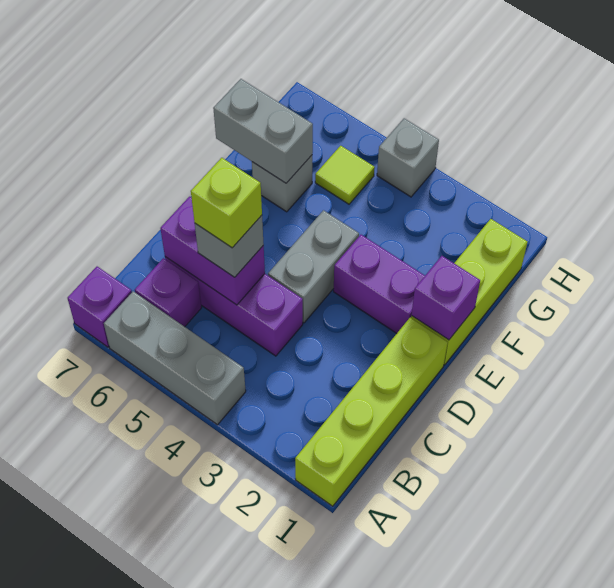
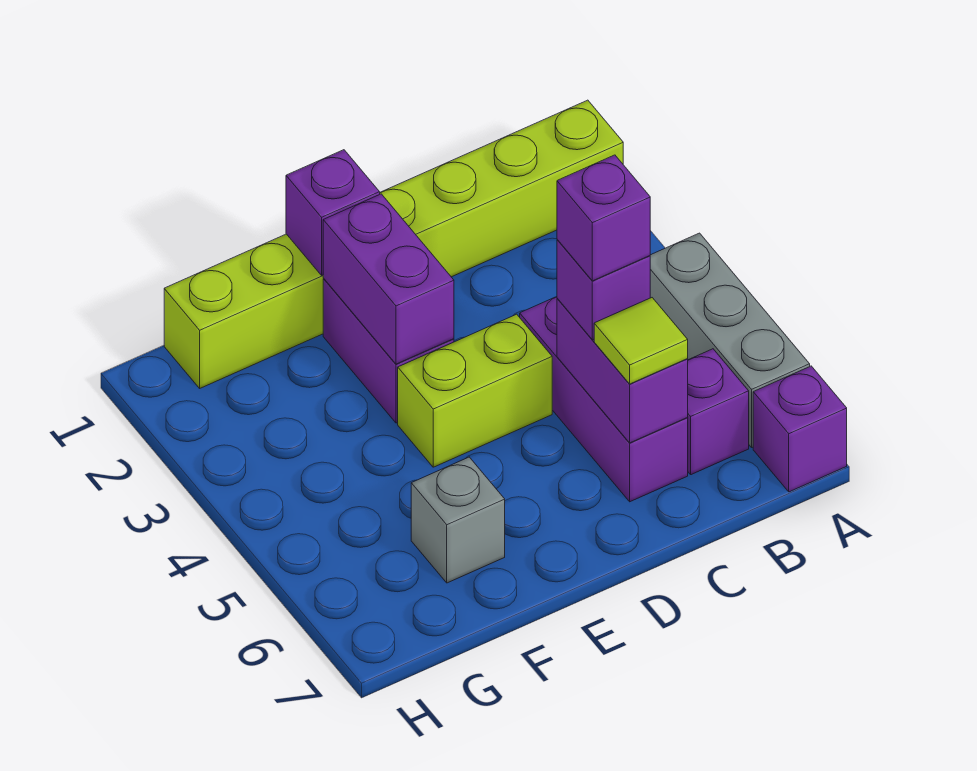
grey brick C5 level 3 -> purple brick C5 level 3
lime brick C5 level 4 -> purple brick C5 level 4
grey brick D4:E4 level 1 -> lime brick D4:E4 level 1
none -> purple brick E2:E3 level 2
grey brick F6:F7 level 2 -> none
lime tile G5 level 1 -> lime tile C6 level 3
grey brick H4 level 1 -> none

